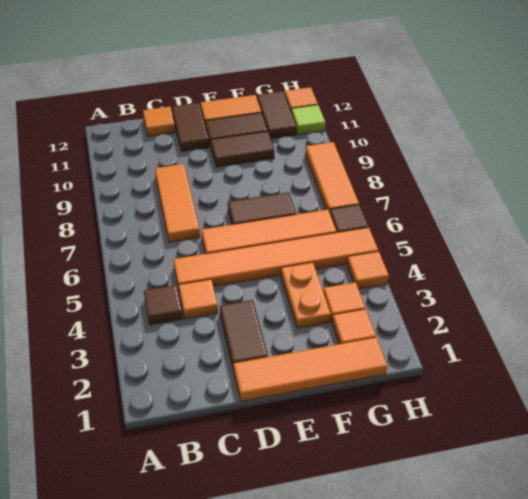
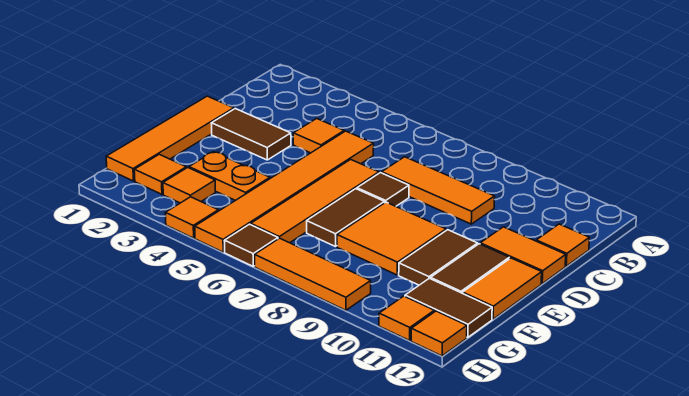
brown tile B4 level 1 -> brown tile D7 level 1
brown tile D11:D12 level 1 -> orange tile D11:D12 level 1
none -> orange tile E8:F9 level 1
lime tile H11 level 1 -> orange tile H11 level 1

